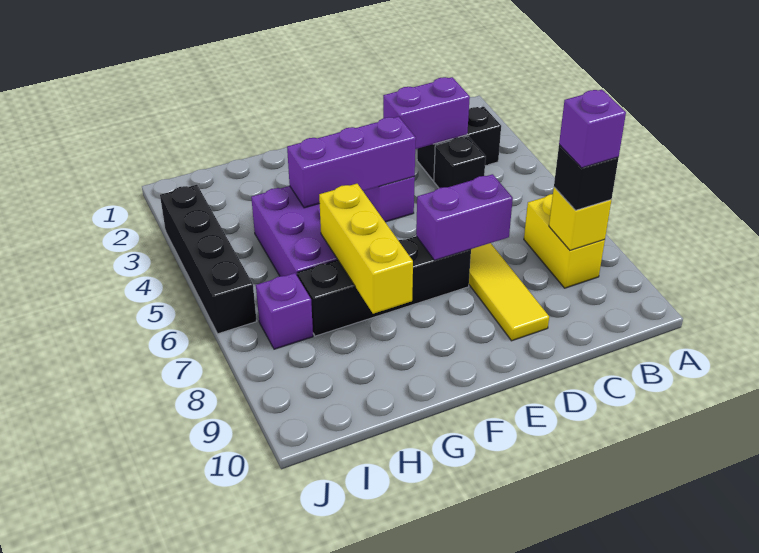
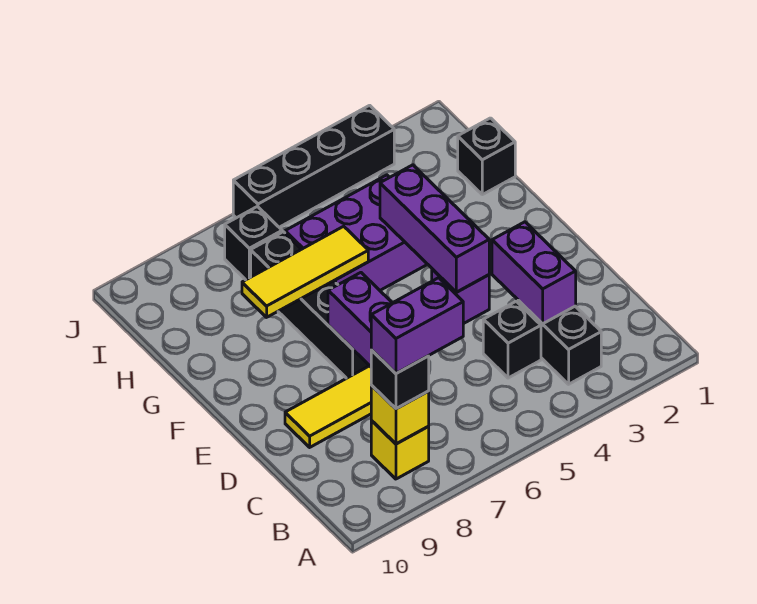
yellow brick B7:B8 level 1 -> yellow brick B8 level 1
purple brick B8 level 4 -> purple brick B7:B8 level 4
yellow brick G6:G8 level 2 -> yellow tile G6:G8 level 2
none -> black brick H1 level 1
purple brick I7 level 1 -> black brick I7 level 1

